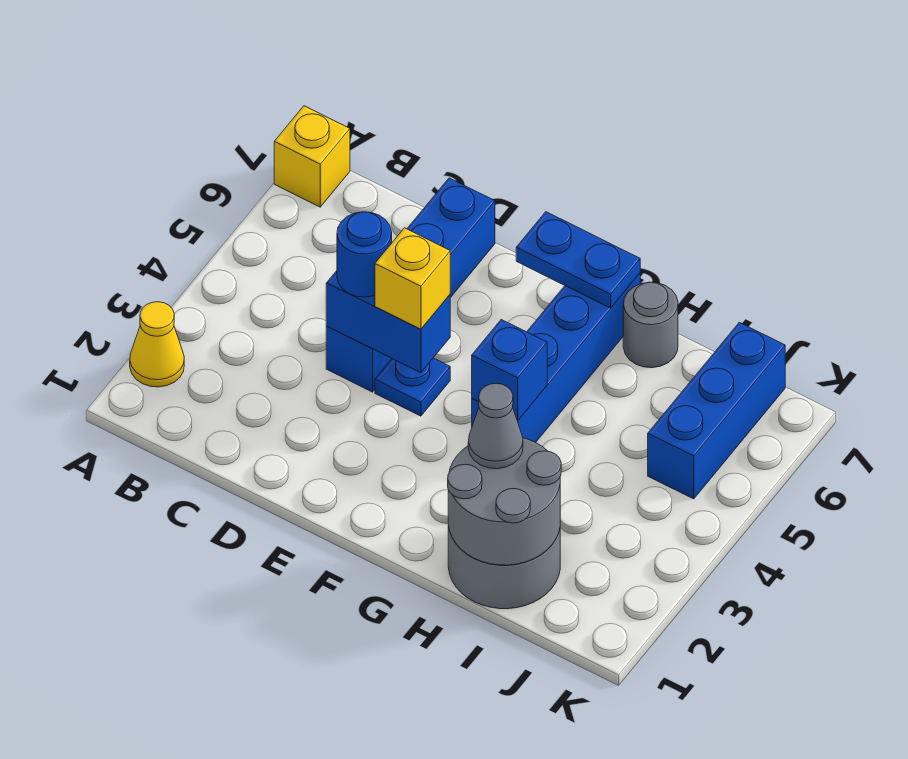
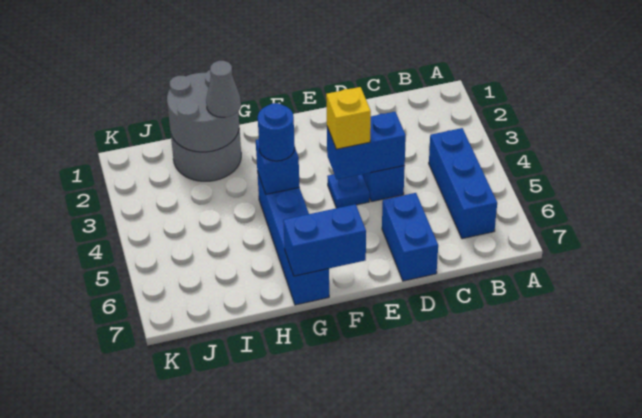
yellow cone A2 level 1 -> none
yellow brick A7 level 1 -> none
blue round brick D4 level 3 -> blue round brick G4 level 3
blue plate F7:G7 level 2 -> blue brick F7:G7 level 2
grey round brick H7 level 1 -> none
blue brick J5:J7 level 1 -> blue brick B4:B6 level 1

